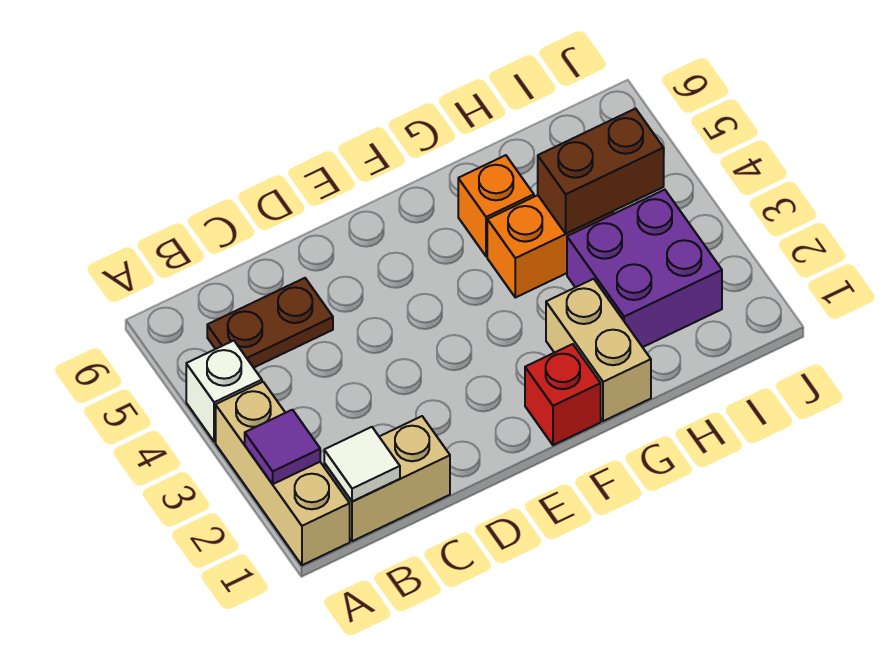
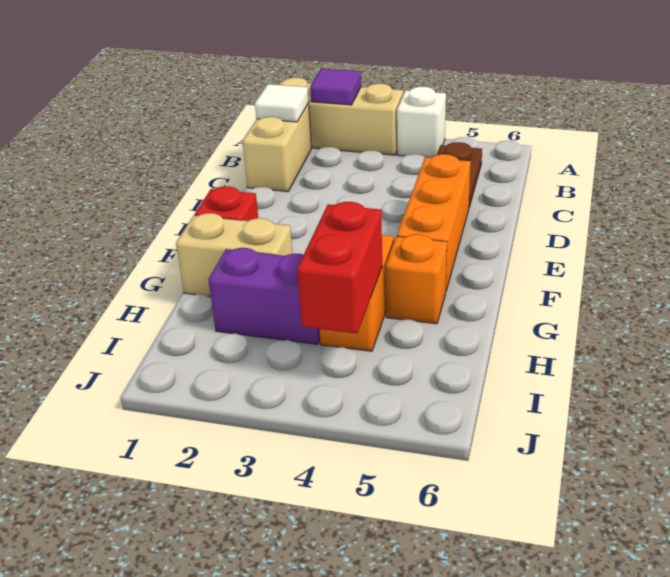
none -> orange brick D5:F5 level 1
purple brick H2:I3 level 1 -> purple brick H2:H3 level 1
brown brick H4:I4 level 2 -> red brick H4:I4 level 2

